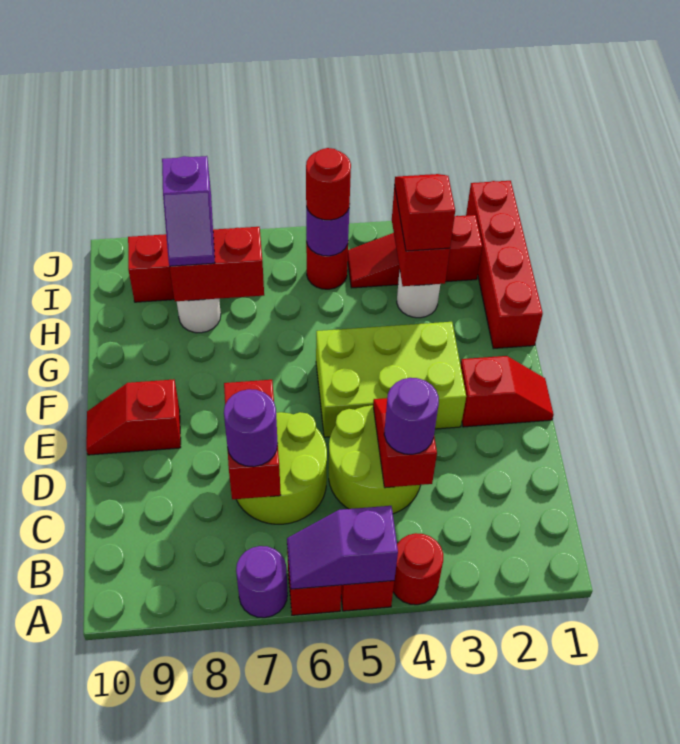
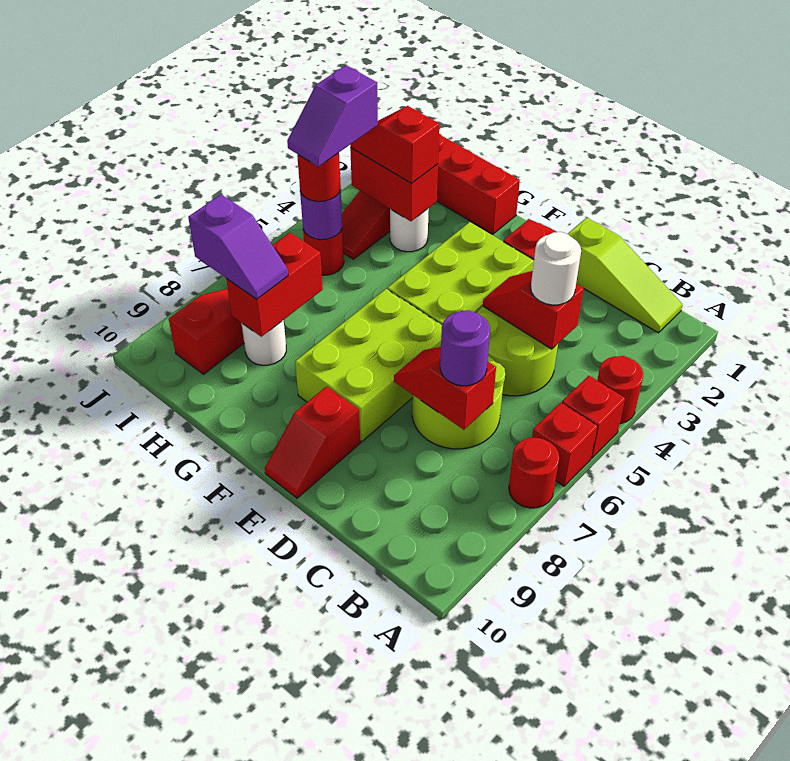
purple slope A5:A6 level 2 top 5 -> purple slope I4:I5 level 4 top 4
purple round brick A7 level 1 -> red round brick A7 level 1
none -> lime slope B1:D1 level 1 top D
purple round brick C4 level 3 -> white round brick C4 level 3
red brick C7:D7 level 2 -> red slope C7:D7 level 2 top C
none -> lime brick E6:F8 level 1

